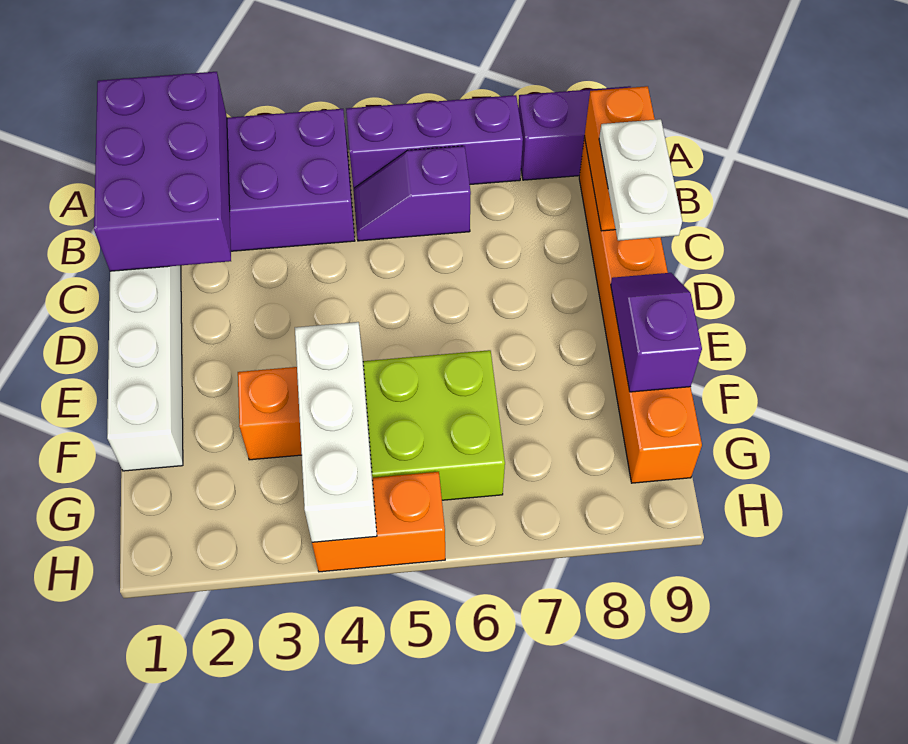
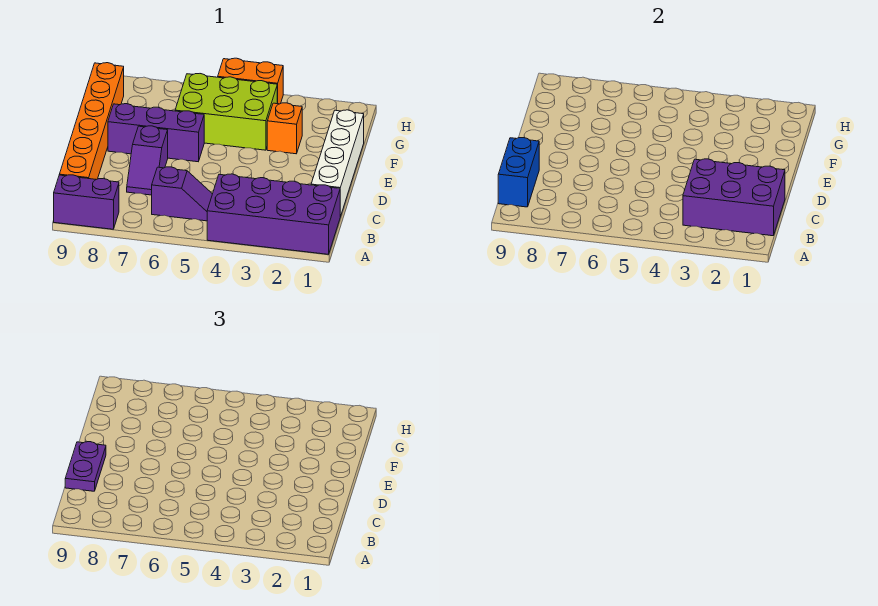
purple brick A1:C2 level 2 -> purple brick B1:C3 level 2
purple brick A5:A7 level 1 -> purple brick E6:E8 level 1
orange brick B9:C9 level 2 -> blue brick B9:C9 level 2
white plate C9:D9 level 3 -> purple plate C9:D9 level 3
purple slope E9:F9 level 2 top F -> purple slope C7:D7 level 1 top D
white brick F4:H4 level 2 -> none

